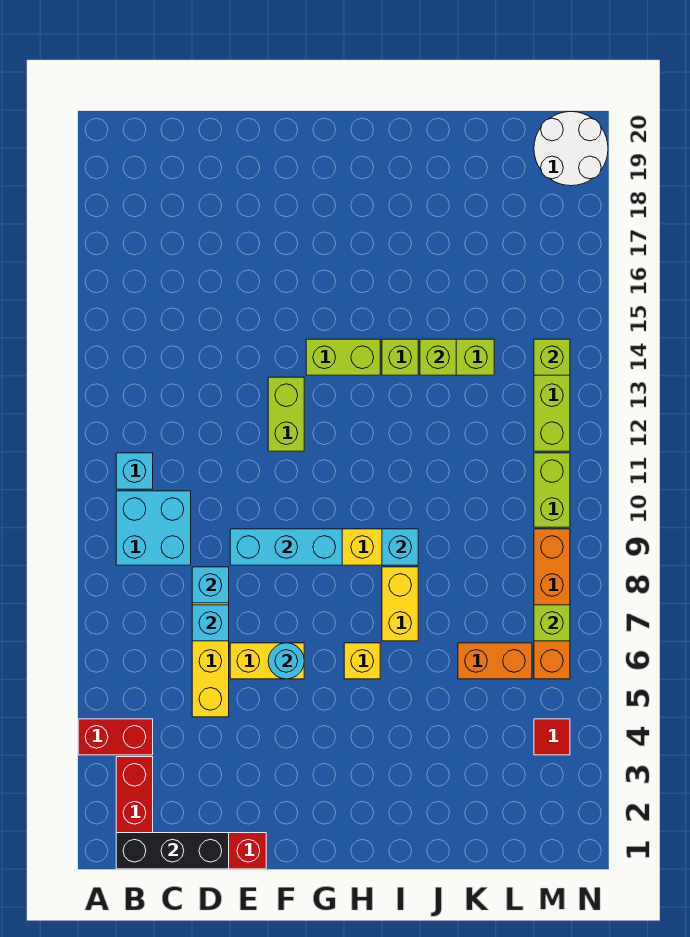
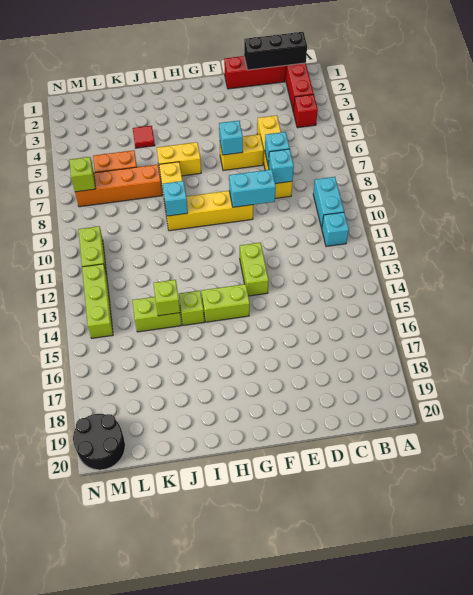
red brick A4:B4 level 1 -> red brick B4 level 1
cyan brick B9:C10 level 1 -> cyan brick B9:B10 level 1
cyan brick E9:G9 level 2 -> cyan brick E9:F9 level 2
cyan round brick F6 level 2 -> cyan brick F6 level 2
yellow brick H6 level 1 -> yellow brick H6:I6 level 1
red tile M4 level 1 -> red tile J4 level 1
orange brick M6:M9 level 1 -> orange brick J7:M7 level 1
lime brick M14 level 2 -> none
white round brick M19:N20 level 1 -> black round brick M19:N20 level 1

